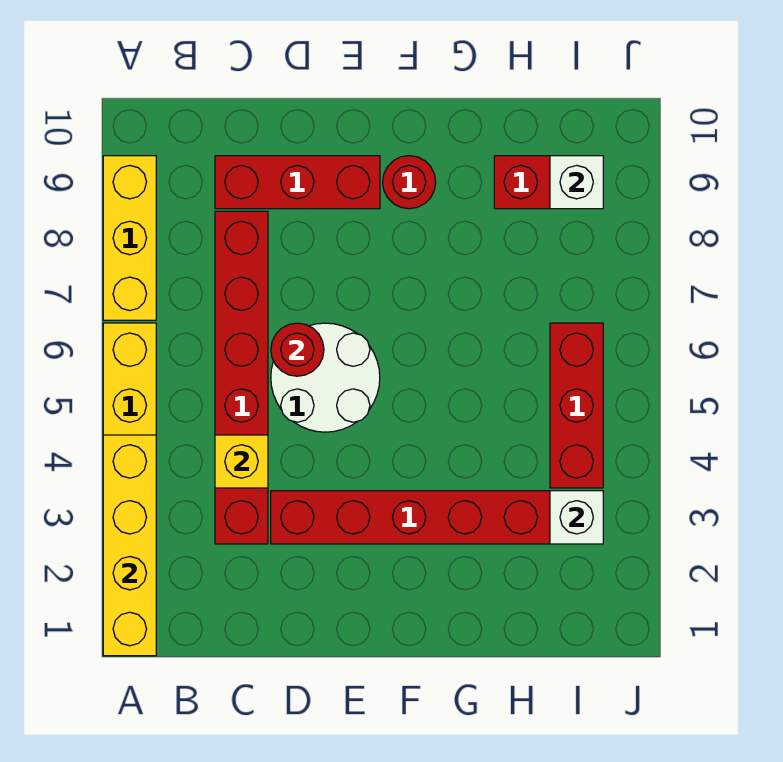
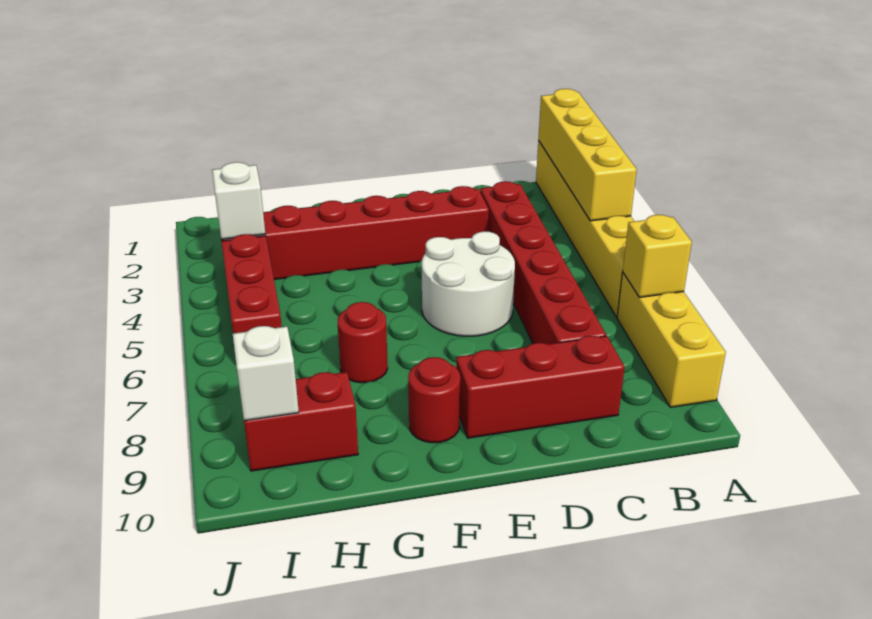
yellow brick C4 level 2 -> yellow brick A7 level 2
red round brick D6 level 2 -> red round brick G7 level 1

